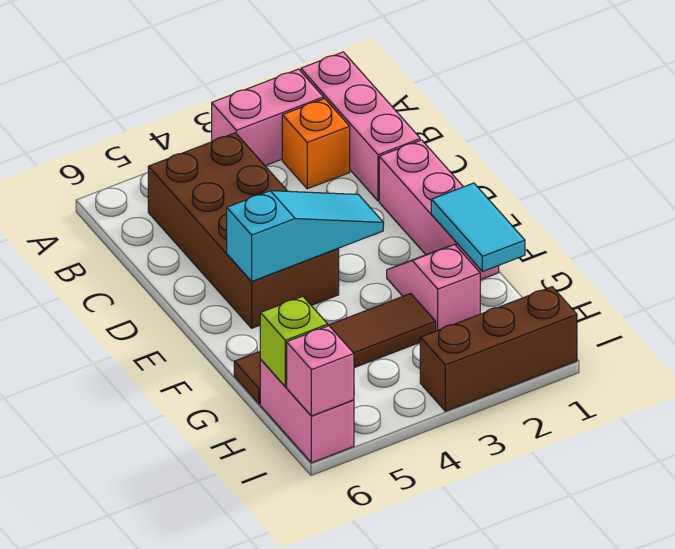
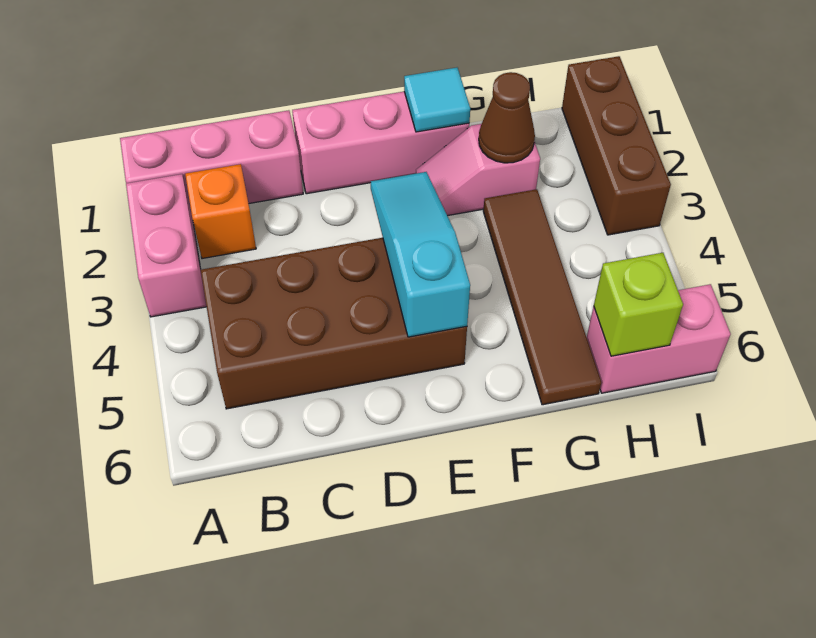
cyan tile F1:G1 level 2 -> cyan tile F1 level 2
none -> brown cone G2 level 2
pink brick I6 level 2 -> none

